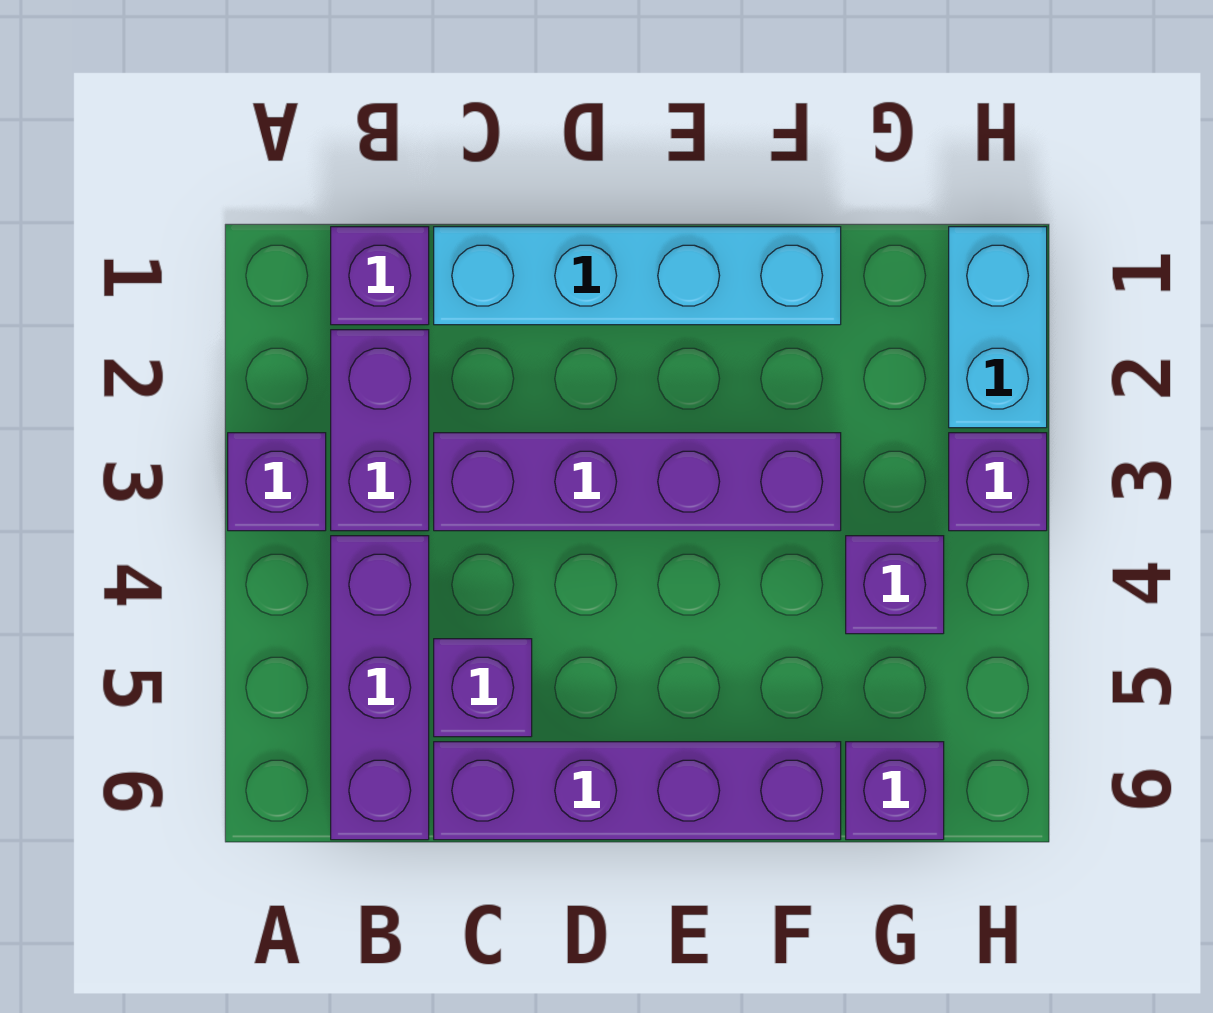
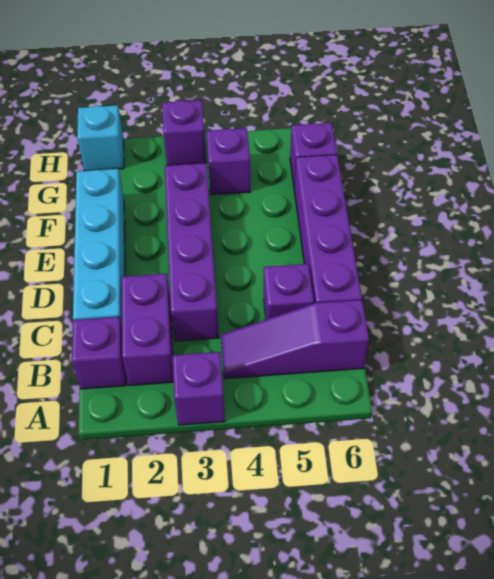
purple brick B2:B3 level 1 -> purple brick B2:C2 level 1
purple brick B4:B6 level 1 -> purple slope B4:B6 level 1 top 6
cyan brick H1:H2 level 1 -> cyan brick H1 level 1

